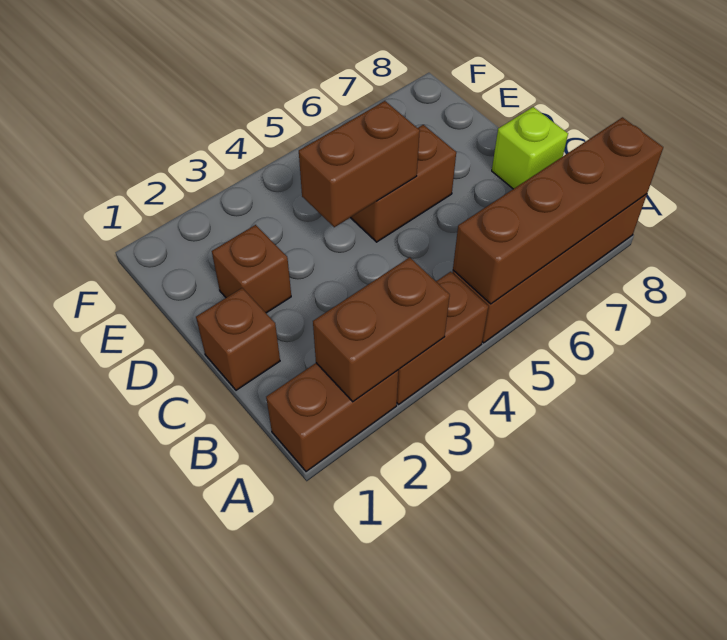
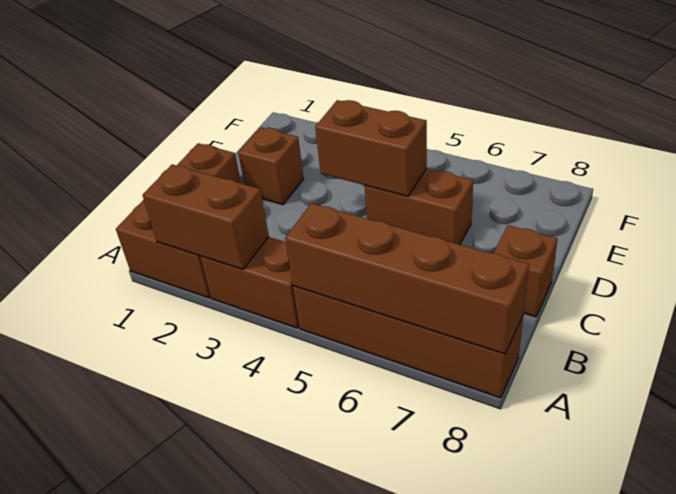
lime brick C8 level 1 -> brown brick C8 level 1

